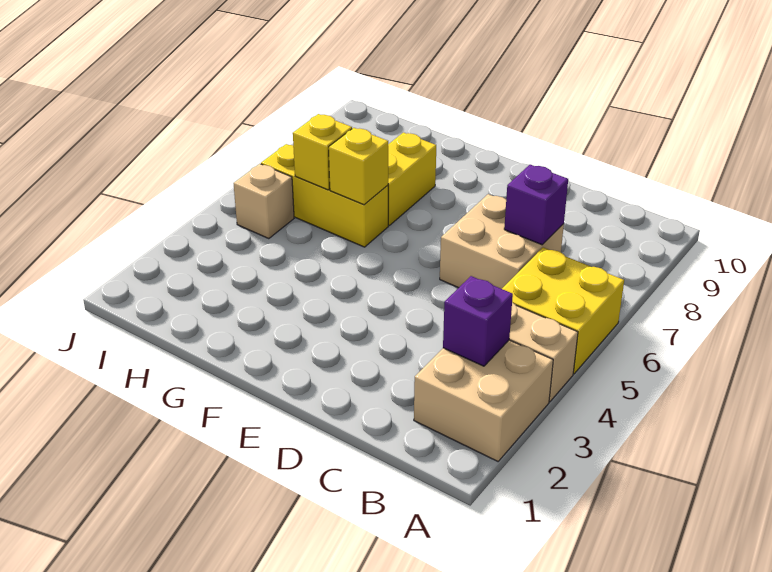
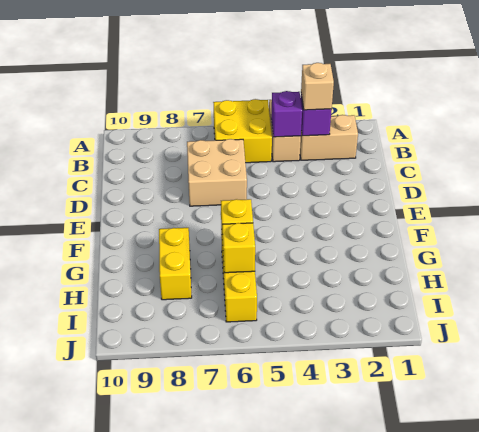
tan brick A2:B3 level 1 -> tan brick B2:B3 level 1
purple brick C7 level 2 -> purple brick B4 level 2
yellow brick G7:G8 level 1 -> yellow brick G8:H8 level 1
tan brick I5 level 1 -> tan brick B3 level 3

